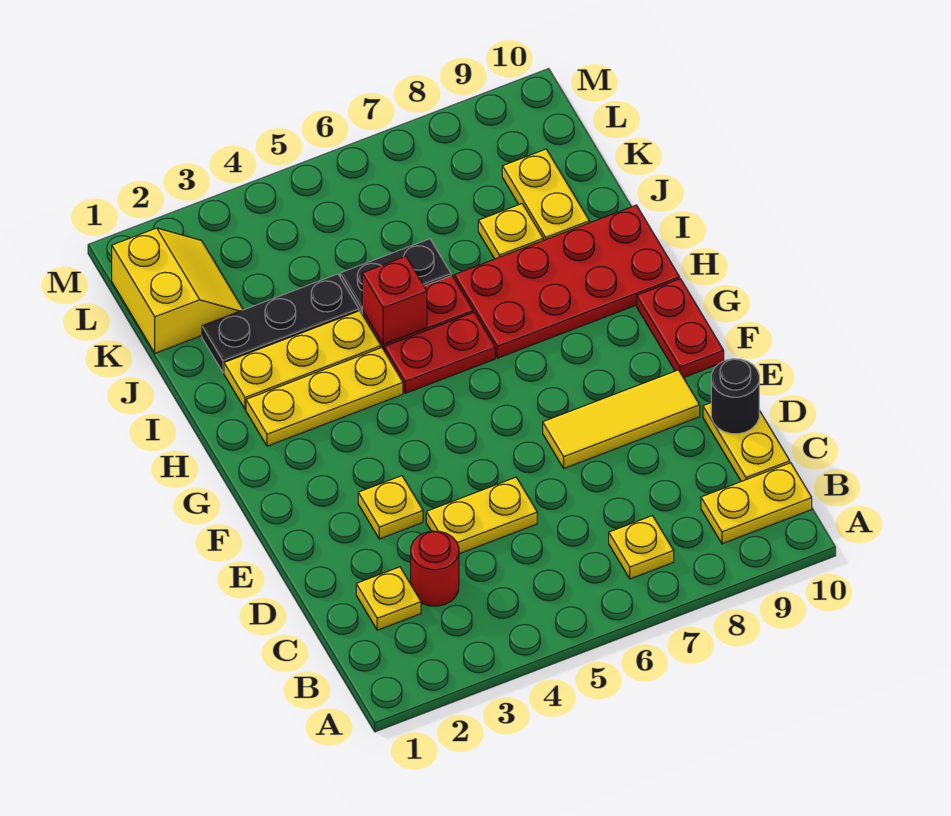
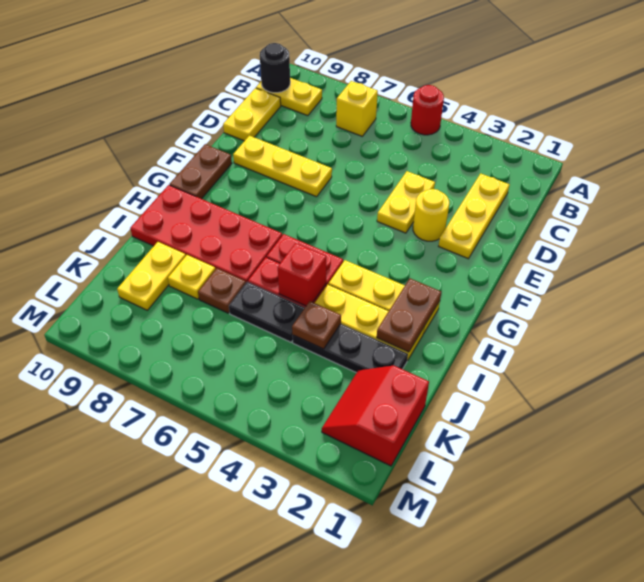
yellow plate B7 level 1 -> yellow brick B7 level 1
yellow plate C2 level 1 -> yellow plate C2:E2 level 1
red round brick C3 level 1 -> red round brick A5 level 1
yellow plate D4:D5 level 1 -> yellow plate D4:E4 level 1
black round brick D10 level 2 -> black round brick B10 level 2
yellow plate E3 level 1 -> yellow round brick E3 level 1
yellow tile E7:E9 level 1 -> yellow plate E7:E9 level 1
red plate F10:G10 level 1 -> brown plate F10:G10 level 1
none -> brown plate H2:I2 level 2
none -> brown plate J4 level 2
none -> brown plate J7 level 1
yellow slope K1:L2 level 1 top 1 -> red slope K1:L2 level 1 top 1

